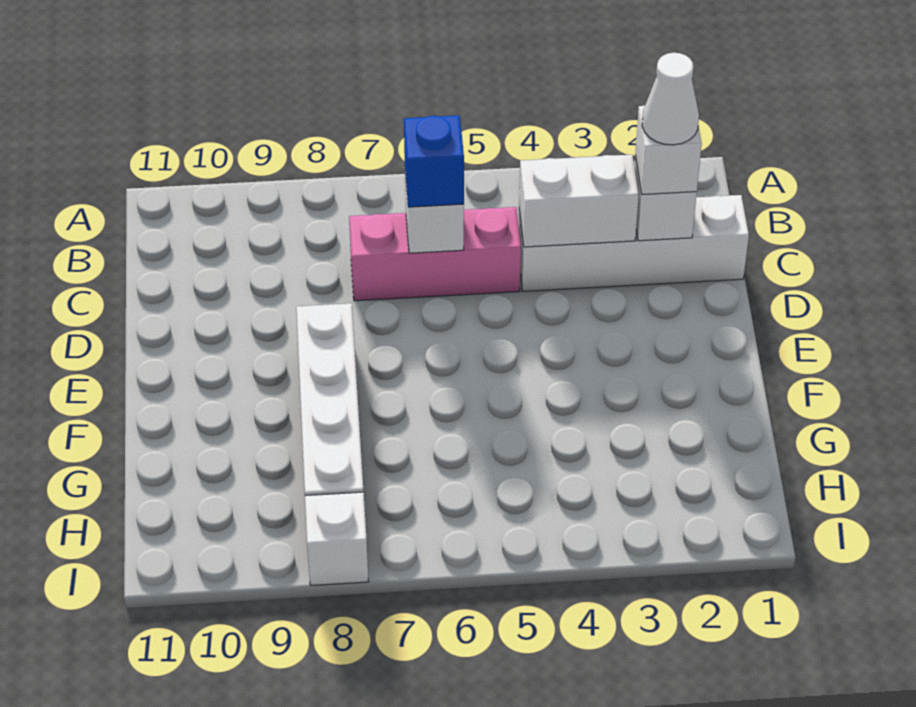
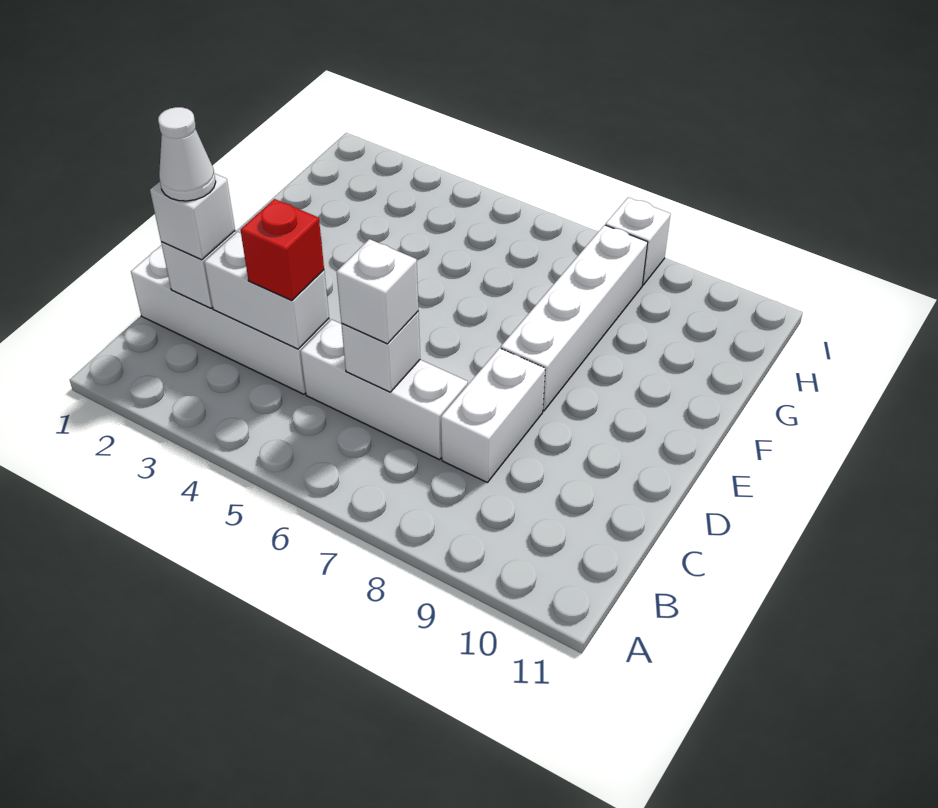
none -> red brick C4 level 3
pink brick C5:C7 level 1 -> white brick C5:C7 level 1
blue brick C6 level 3 -> white brick C6 level 3
none -> white brick C8:D8 level 1

